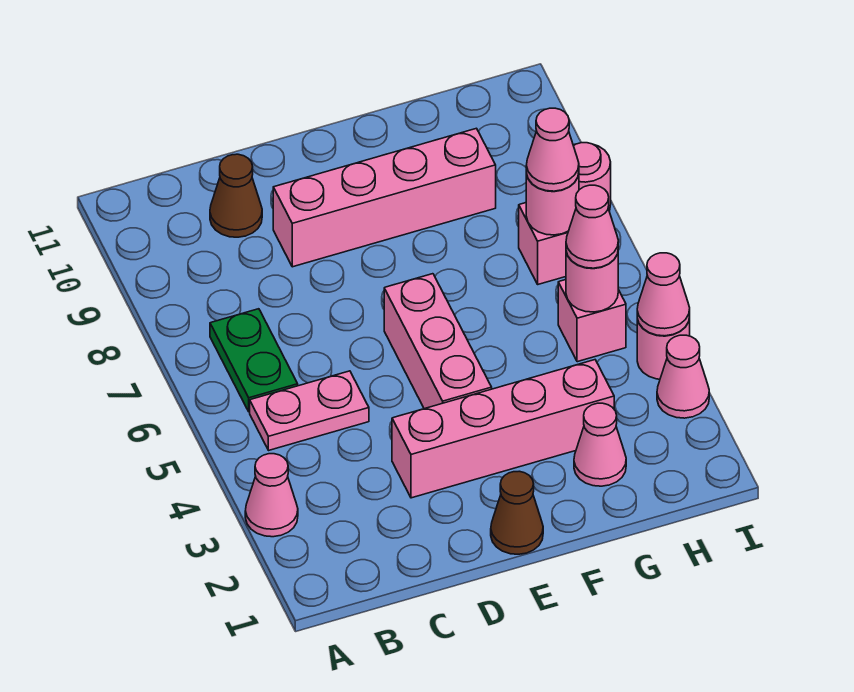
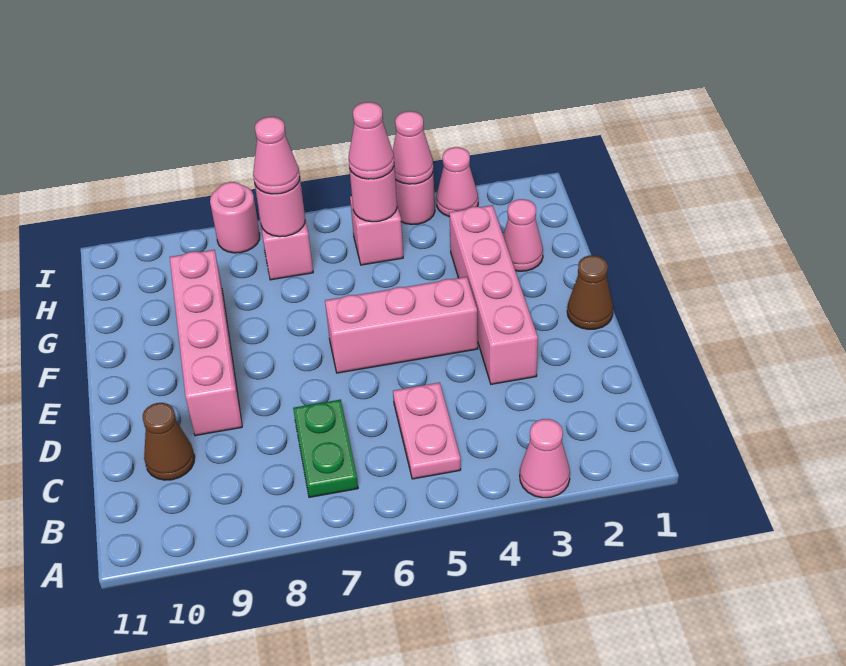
green plate B6:B7 level 1 -> green plate B7:C7 level 1

